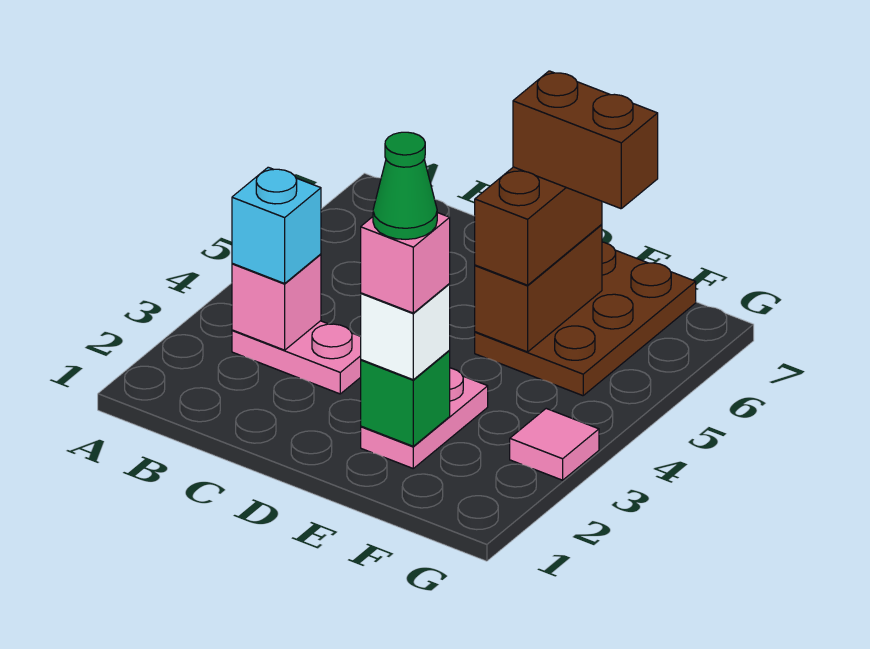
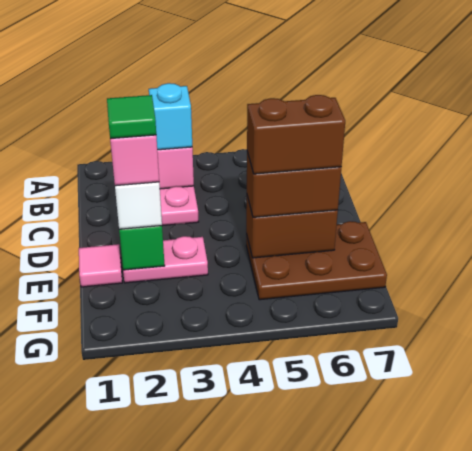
green cone E2 level 5 -> green tile E2 level 5
brown brick E6:F6 level 4 -> brown brick E5:E6 level 4
pink tile G3 level 1 -> pink tile E1 level 1

